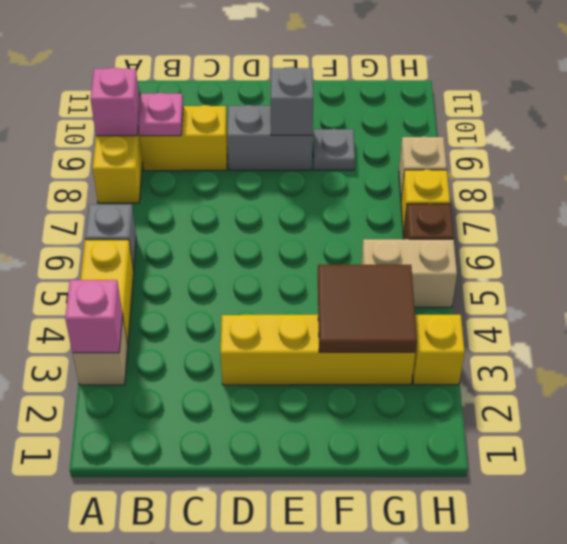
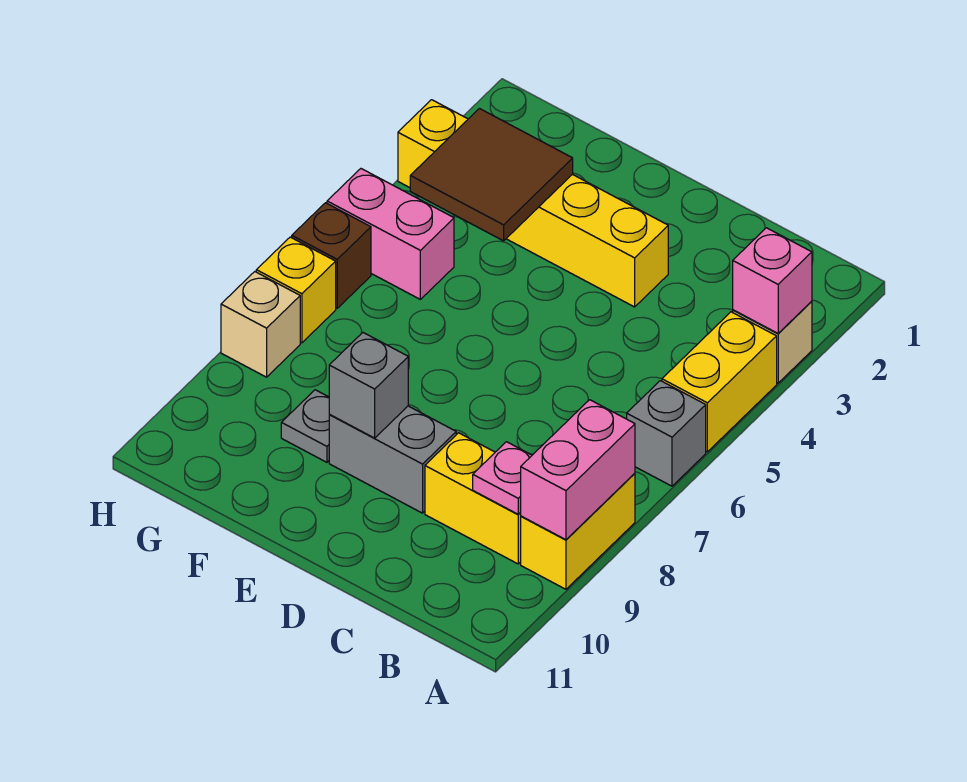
pink brick A9 level 2 -> pink brick A8:A9 level 2
tan brick G5:H5 level 1 -> pink brick G5:H5 level 1

